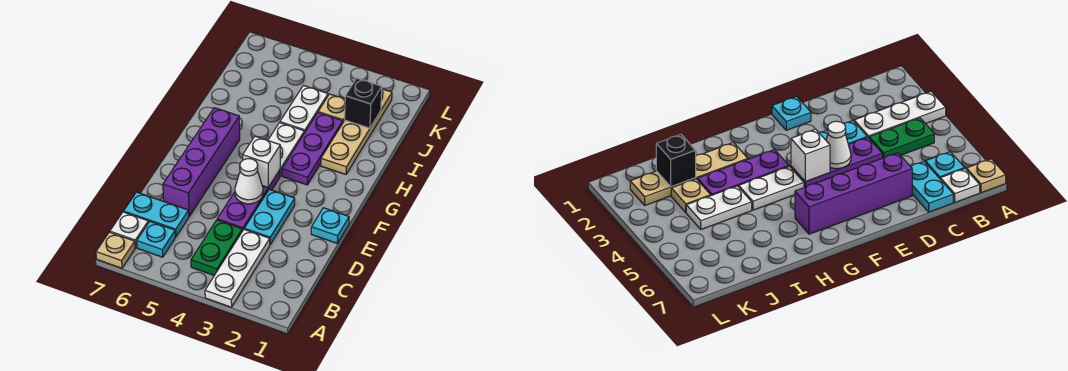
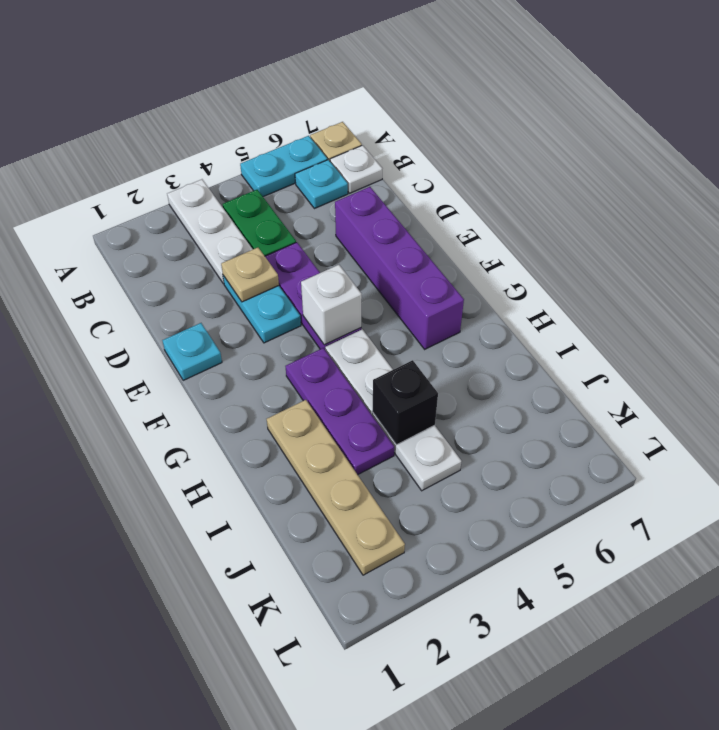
cyan plate C6:C7 level 1 -> cyan plate A5:A6 level 1
white cone E4 level 2 -> none
black brick J2 level 2 -> black brick I4 level 2
tan plate J3 level 1 -> tan plate D3 level 2

